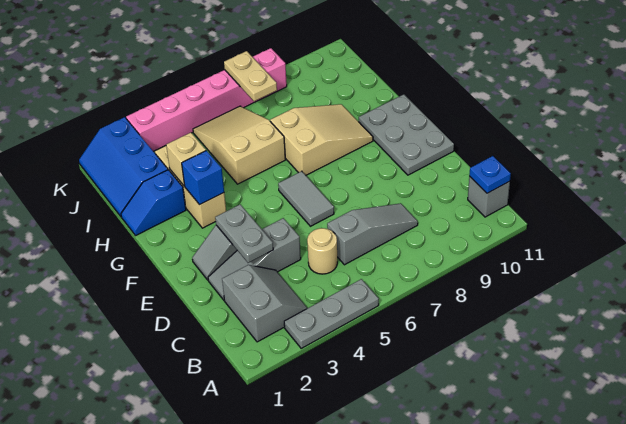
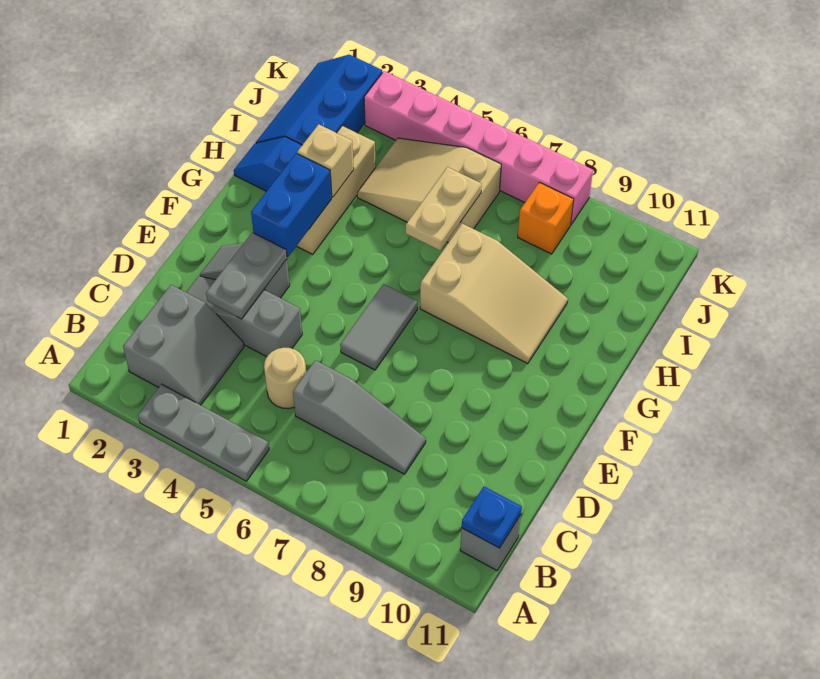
grey plate E10:G11 level 1 -> none
blue brick G3 level 2 -> blue brick F3:G3 level 2
tan slope H5:J6 level 1 top H -> tan slope I4:J6 level 1 top 6
tan plate J7:K7 level 2 -> tan plate H6:I6 level 2
none -> orange brick J8 level 1

